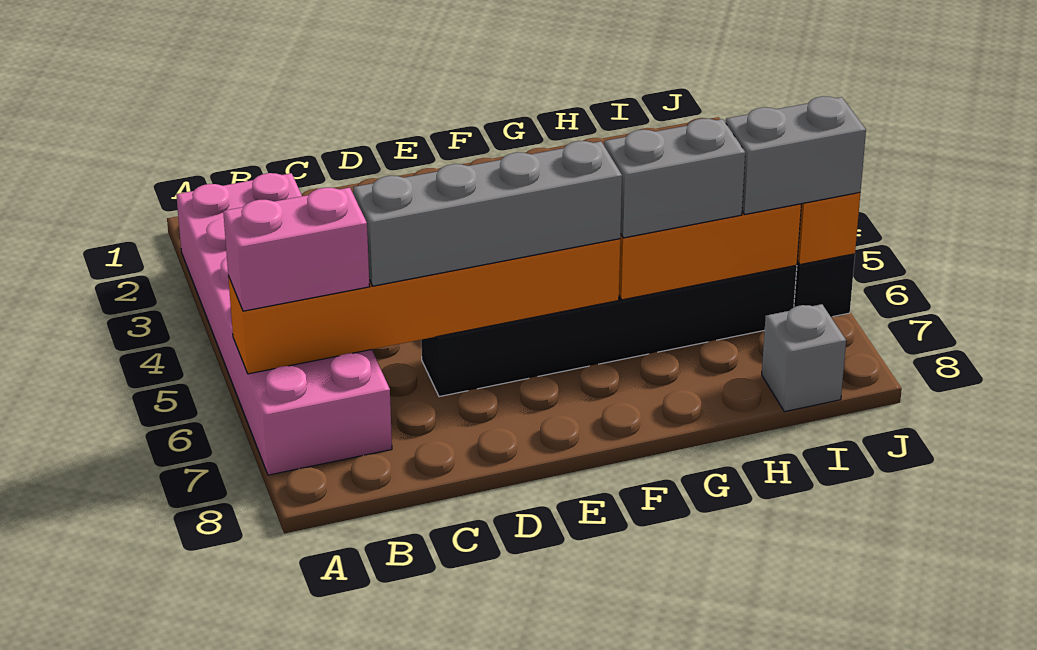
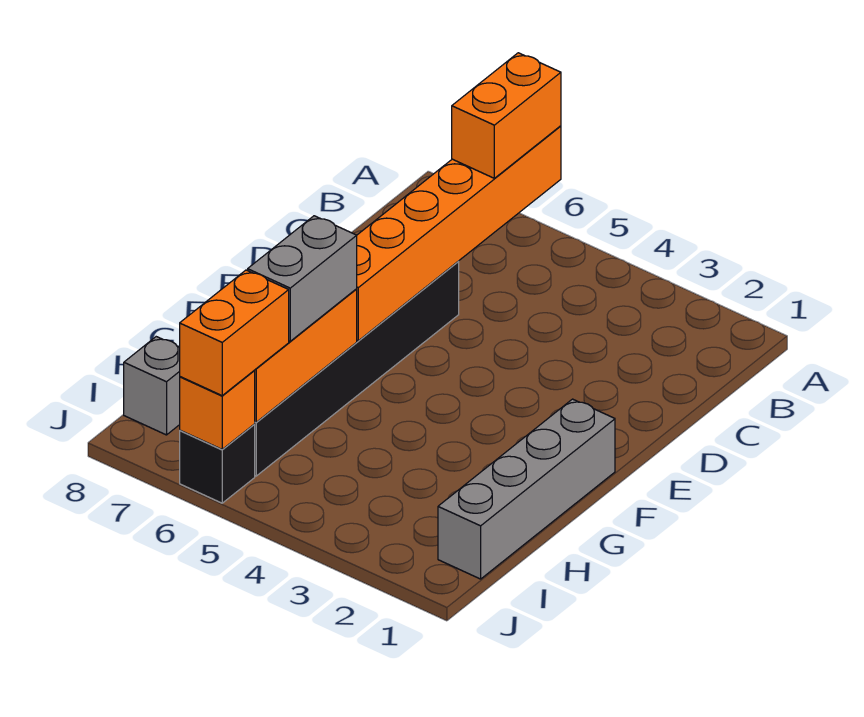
pink brick A2:B7 level 1 -> none
pink brick A6:B6 level 3 -> orange brick A6:B6 level 3
grey brick C6:F6 level 3 -> grey brick F1:I1 level 1
grey brick I6:J6 level 3 -> orange brick I6:J6 level 3

